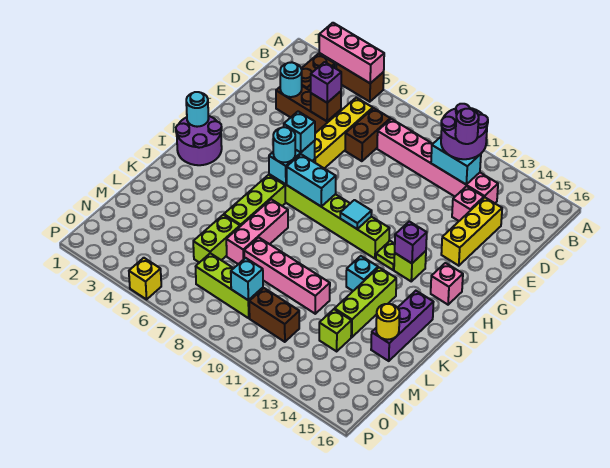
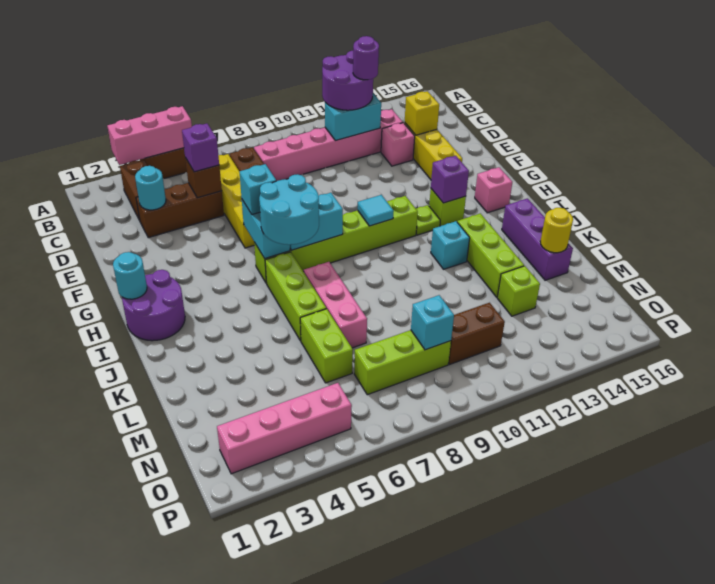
cyan round brick H6 level 3 -> cyan round brick H6:I7 level 3
pink brick L8:L11 level 1 -> pink brick O2:O5 level 1
yellow brick P5 level 1 -> yellow brick D14 level 2

